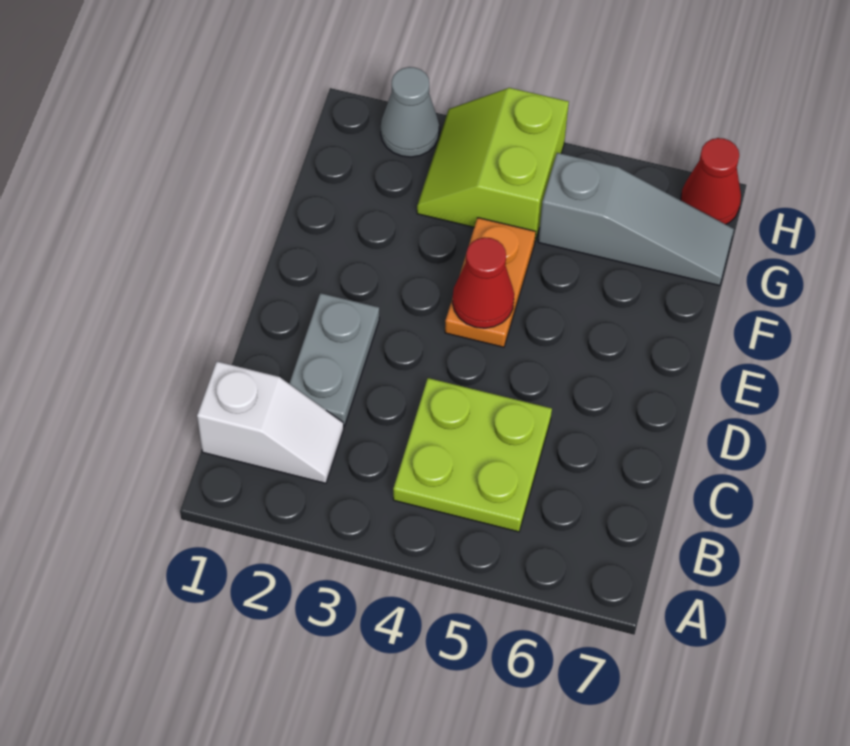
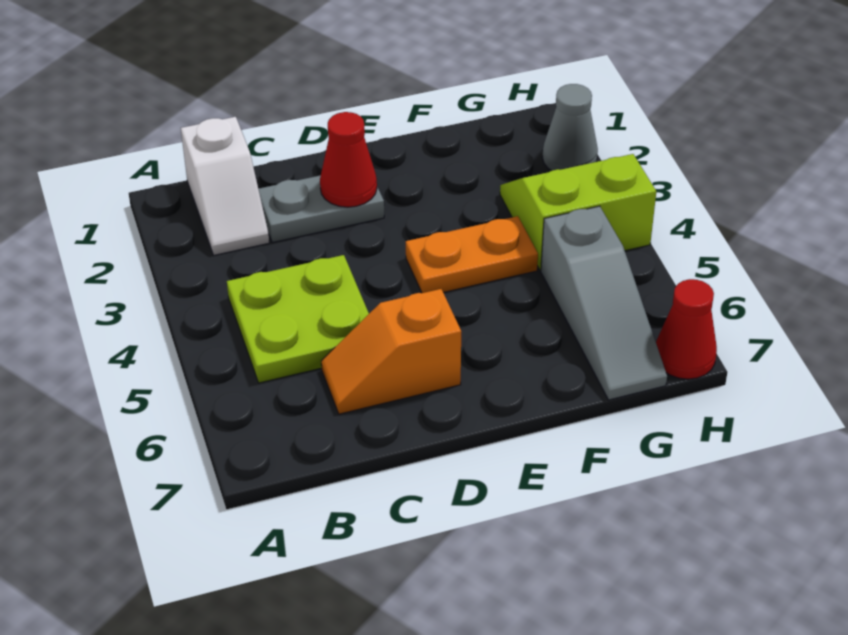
none -> orange slope C6:D6 level 1 top D
red cone E4 level 2 -> red cone D2 level 2

